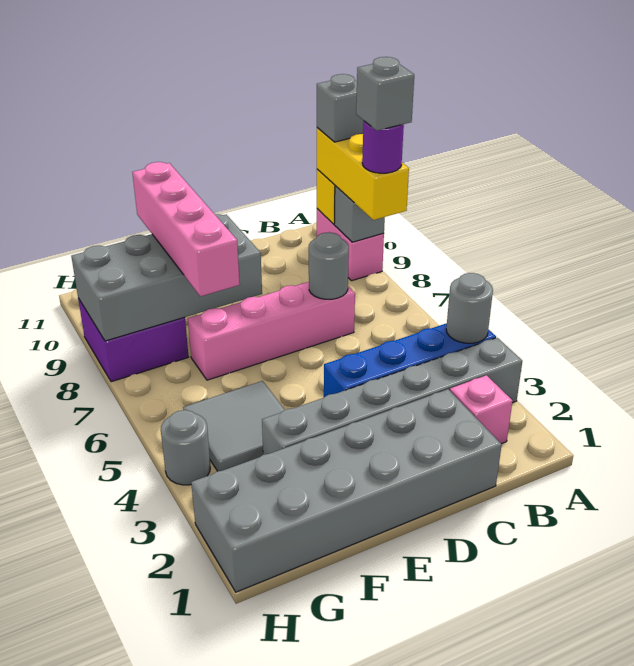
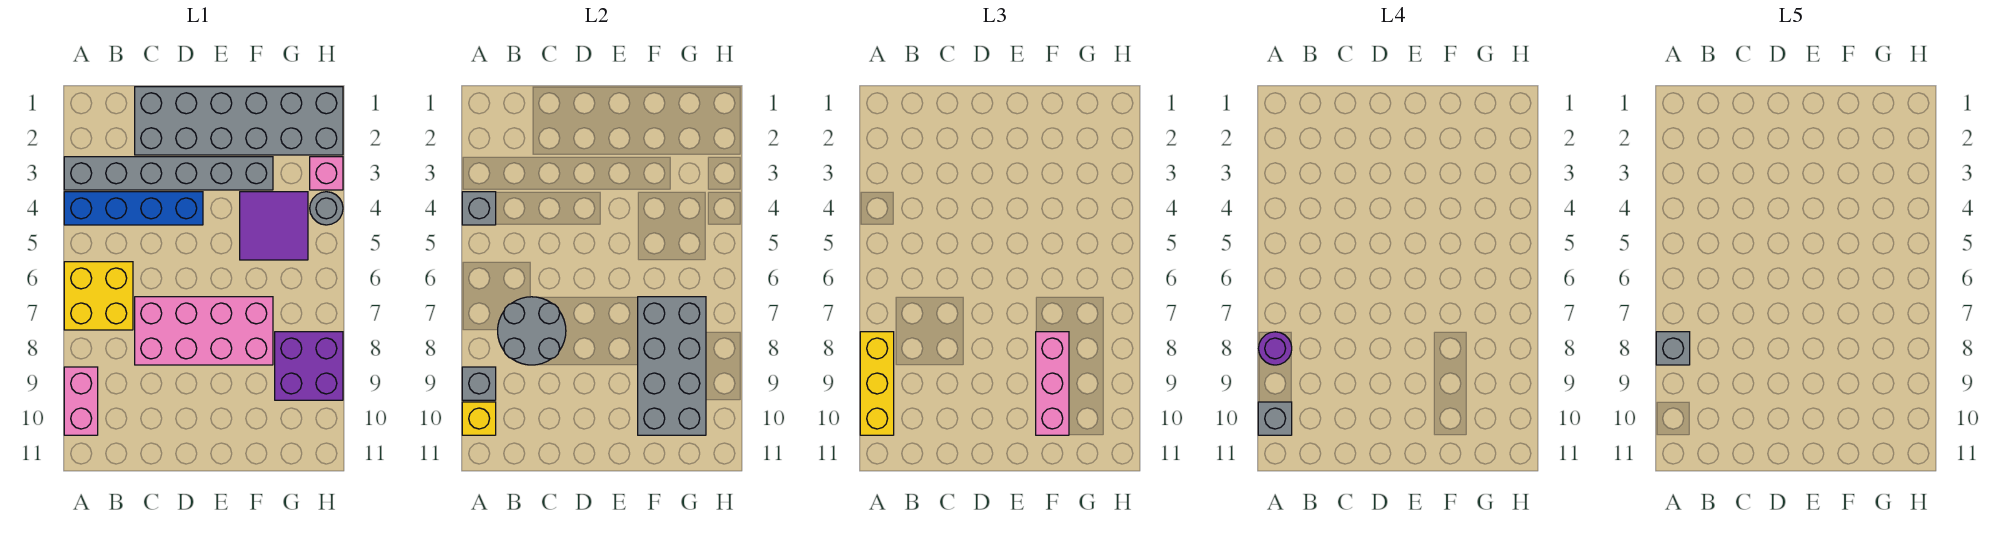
grey round brick A4 level 2 -> grey brick A4 level 2
none -> yellow brick A6:B7 level 1
pink brick B2 level 1 -> pink brick H3 level 1
pink brick C7:F7 level 1 -> pink brick C7:F8 level 1
grey round brick C7 level 2 -> grey round brick B7:C8 level 2
grey brick E8:H9 level 2 -> grey brick F7:G10 level 2
grey tile F4:G5 level 1 -> purple tile F4:G5 level 1
pink brick F7:F10 level 3 -> pink brick F8:F10 level 3

